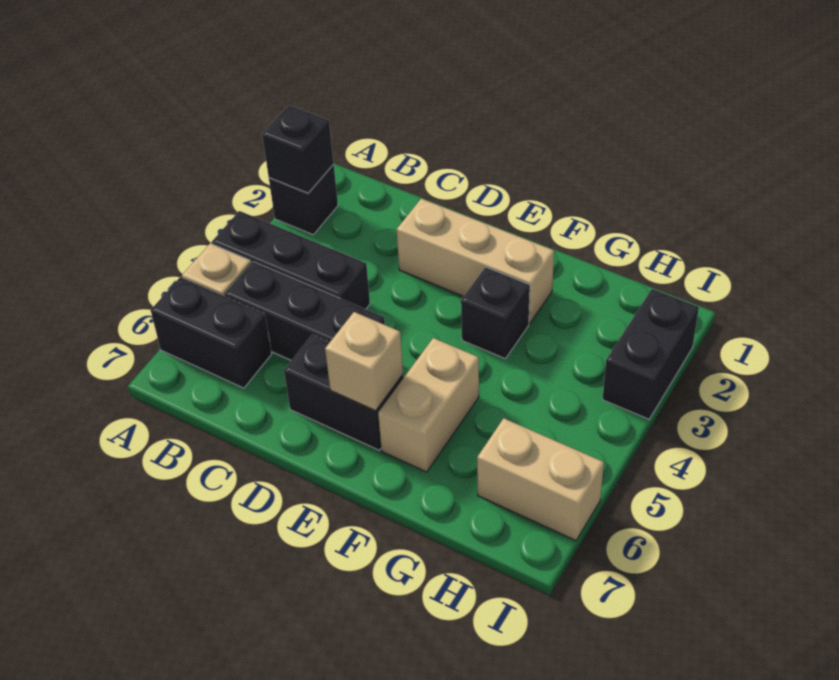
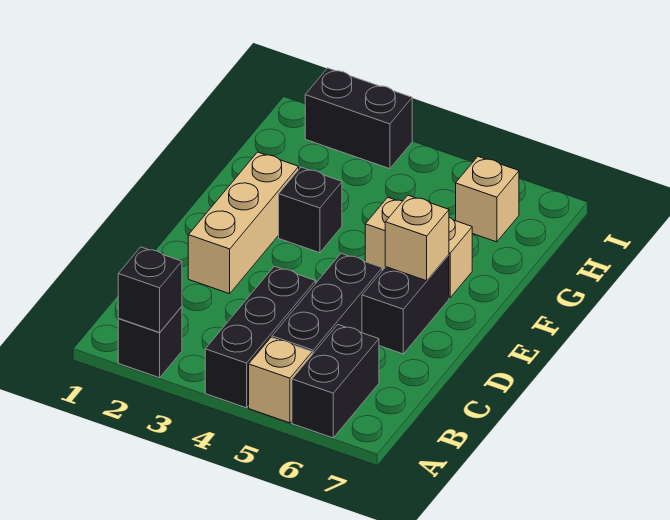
tan brick H6:I6 level 1 -> tan brick H6 level 1

